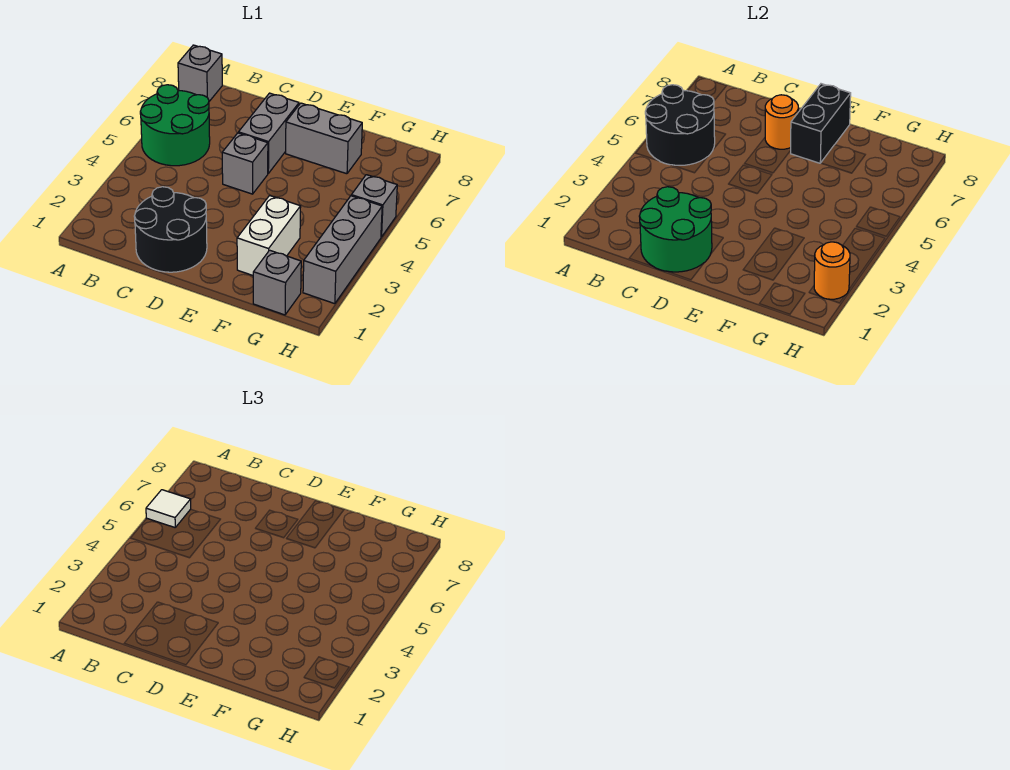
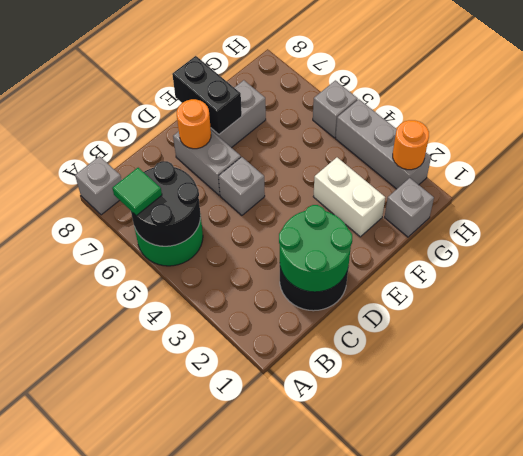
white tile A6 level 3 -> green tile A6 level 3

